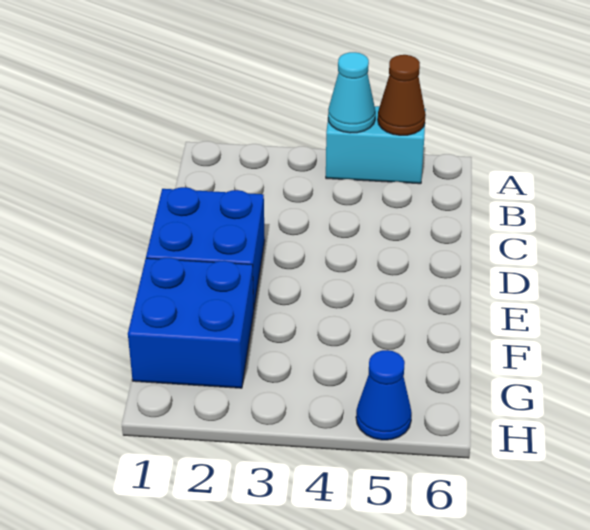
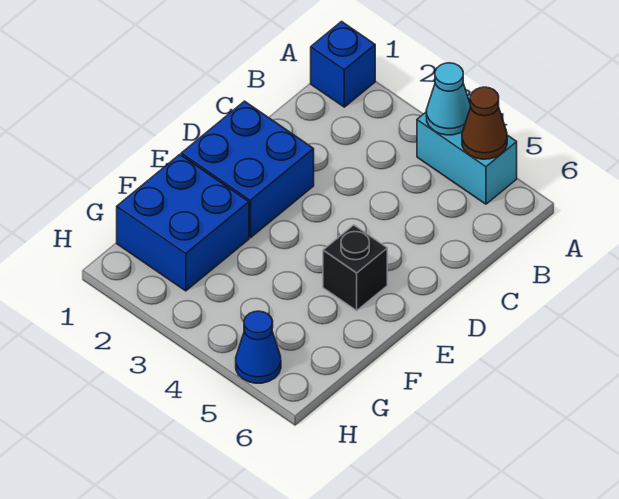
none -> blue brick A1 level 1
none -> black brick E5 level 1

